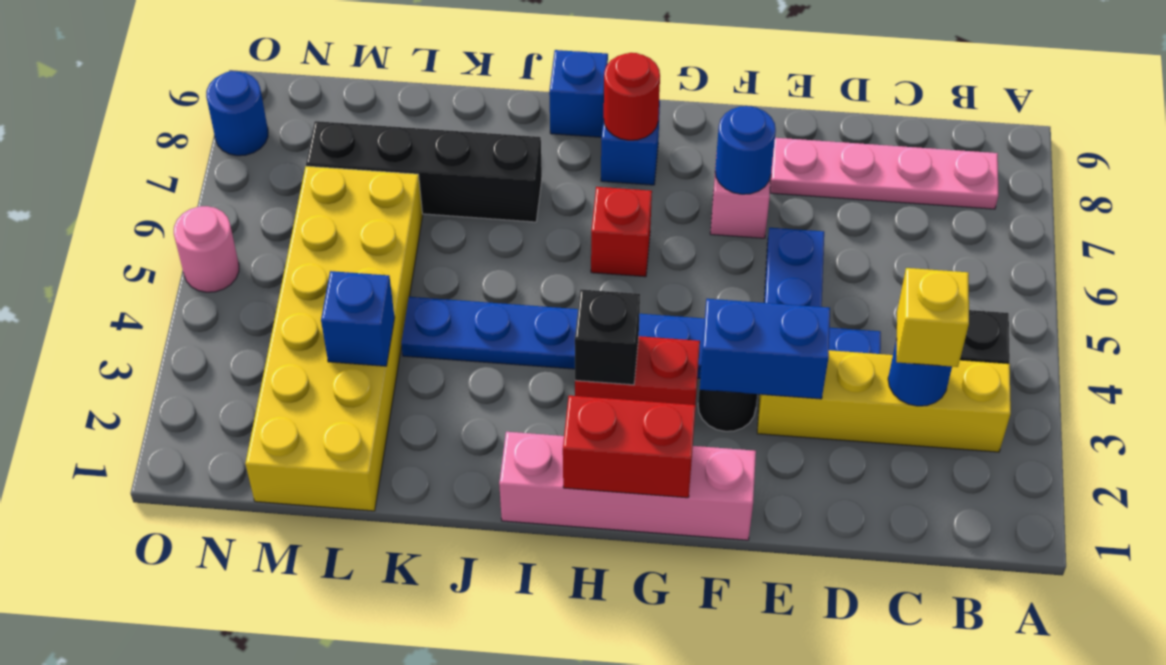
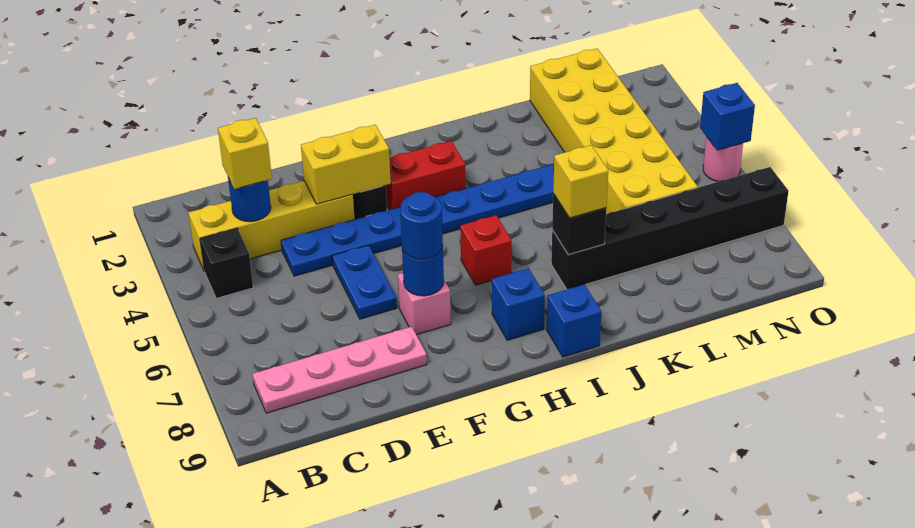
blue brick E3:F3 level 2 -> yellow brick E3:F3 level 2
pink brick F1:I1 level 1 -> none
red brick G1:H1 level 2 -> none
black brick H3 level 2 -> black brick J7 level 2
red round brick H8 level 2 -> none
black brick J7:M7 level 1 -> black brick J7:O7 level 1
none -> yellow brick J7 level 3
blue brick L3 level 2 -> blue brick O5 level 2
blue round brick O8 level 1 -> blue round brick F7 level 3

